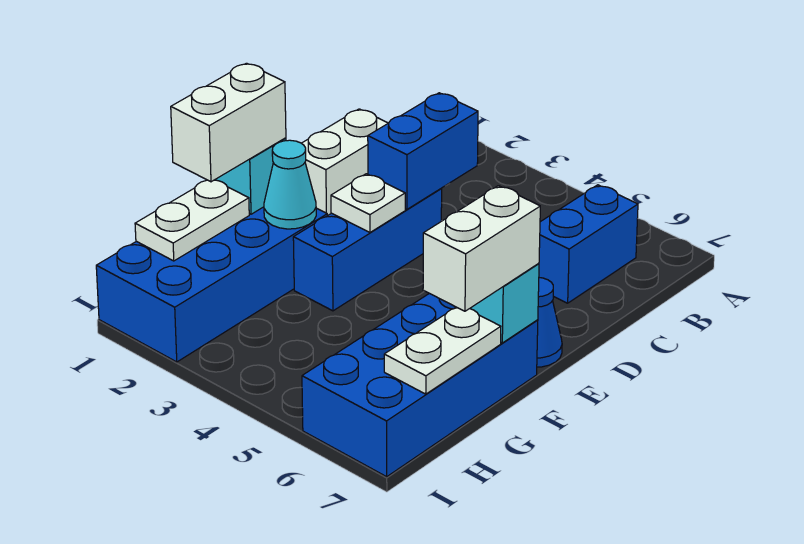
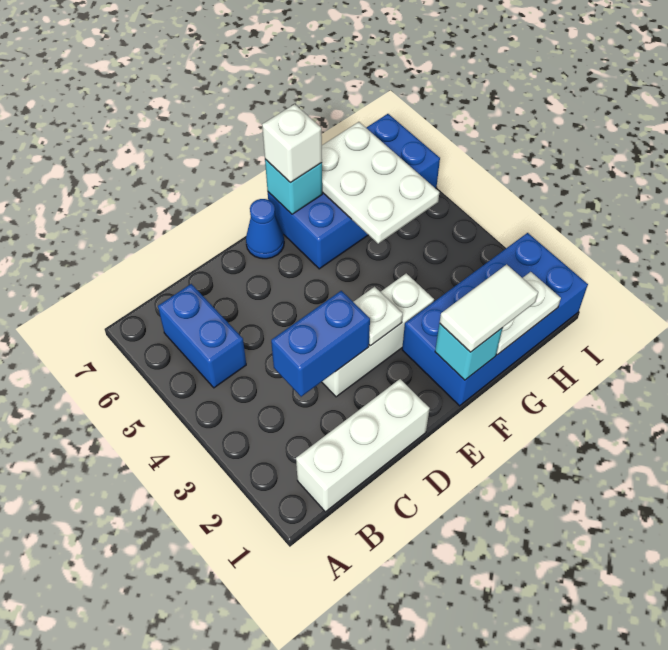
blue brick B6:C6 level 1 -> blue brick B5:B6 level 1
white brick C1:D1 level 1 -> white brick B1:D1 level 1
blue brick D3:F3 level 1 -> white brick D3:F3 level 1
white brick F1:G1 level 3 -> white tile F1:G1 level 3
cyan cone F2 level 2 -> none
white brick F7:G7 level 3 -> white brick F7 level 3
white plate G7:H7 level 2 -> white plate G5:H7 level 2

